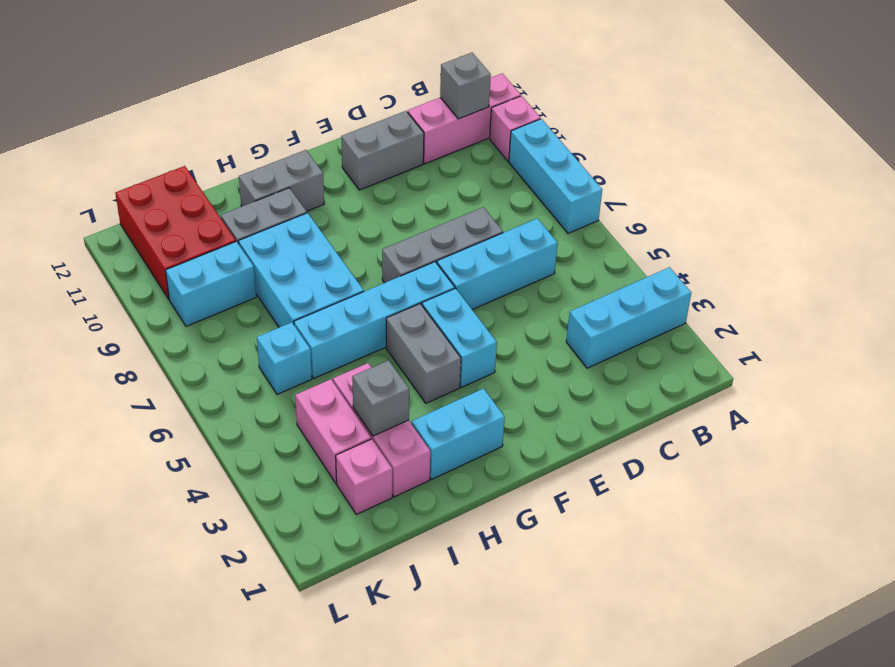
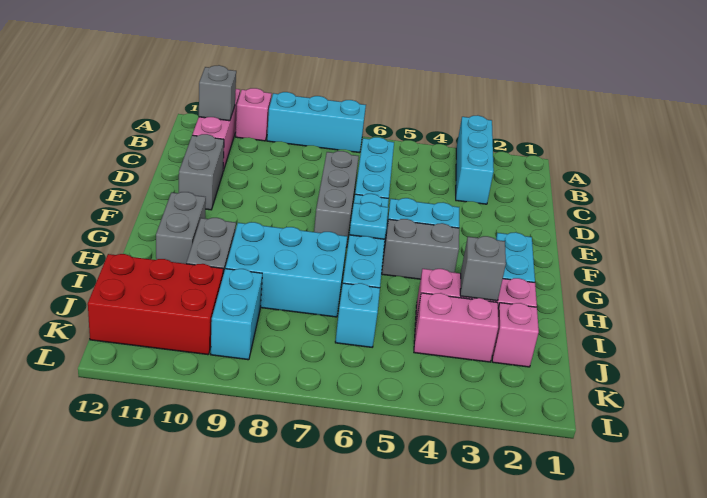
none -> cyan plate G6 level 2

